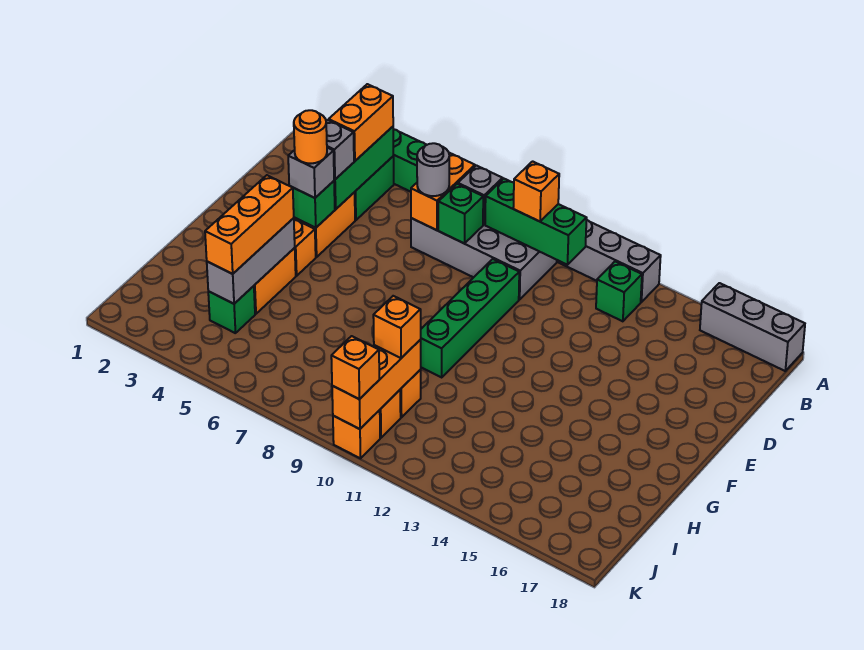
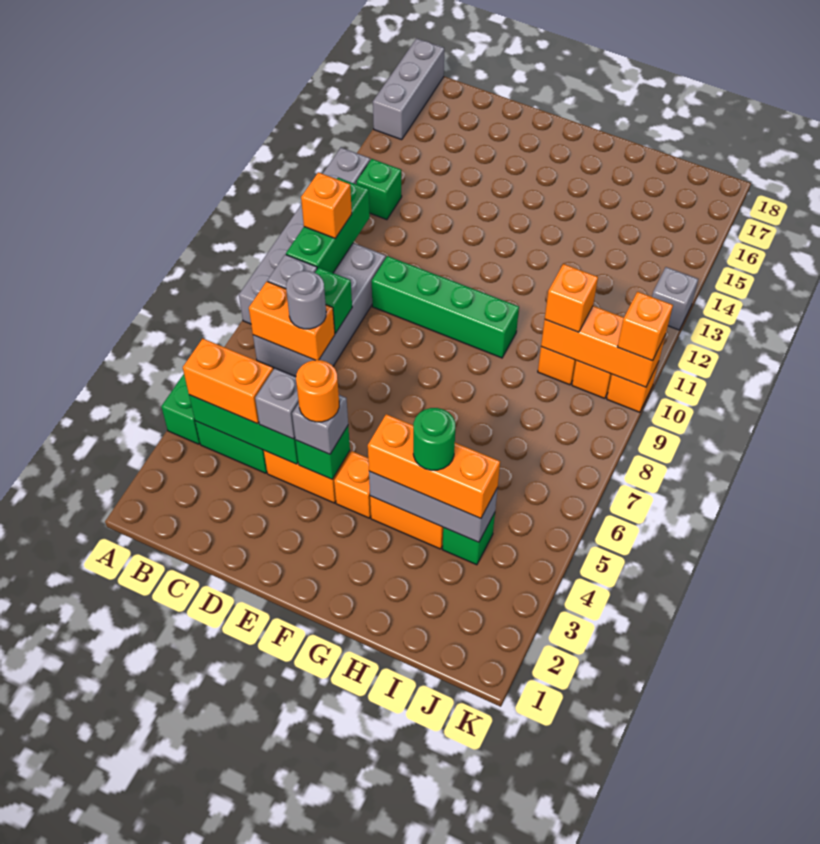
none -> green round brick H4 level 4
none -> grey brick K13 level 1

